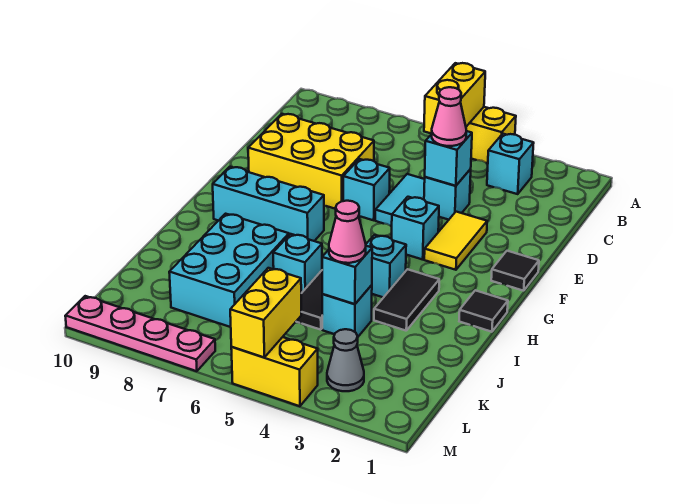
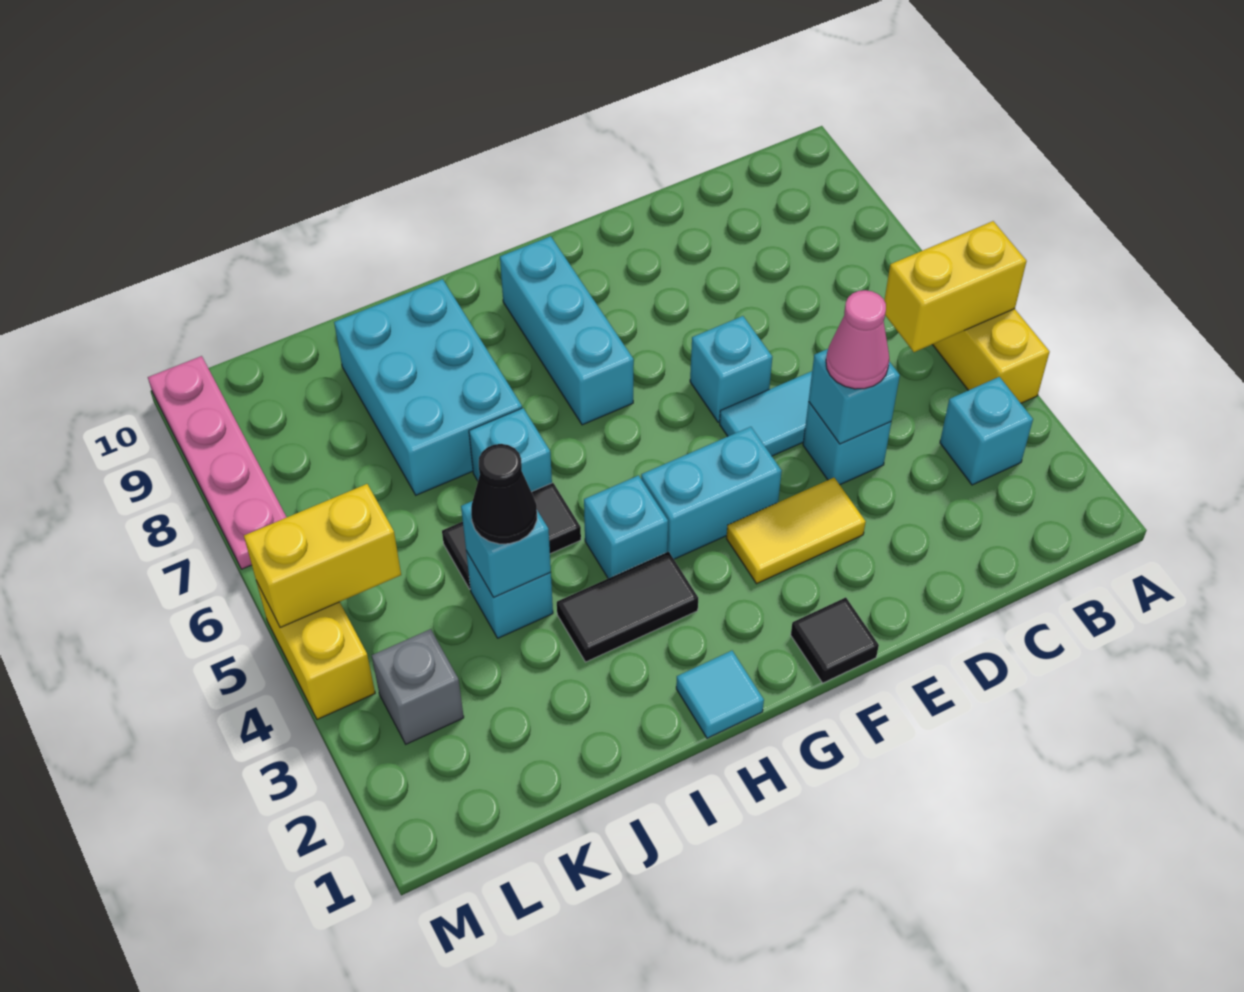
yellow brick D7:E9 level 1 -> none
cyan brick F4 level 1 -> cyan brick F4:G4 level 1
black tile H1 level 1 -> cyan tile H1 level 1
cyan brick I7:K8 level 1 -> cyan brick I7:J9 level 1
pink cone J4 level 3 -> black cone J4 level 3
grey cone L3 level 1 -> grey brick L3 level 1

